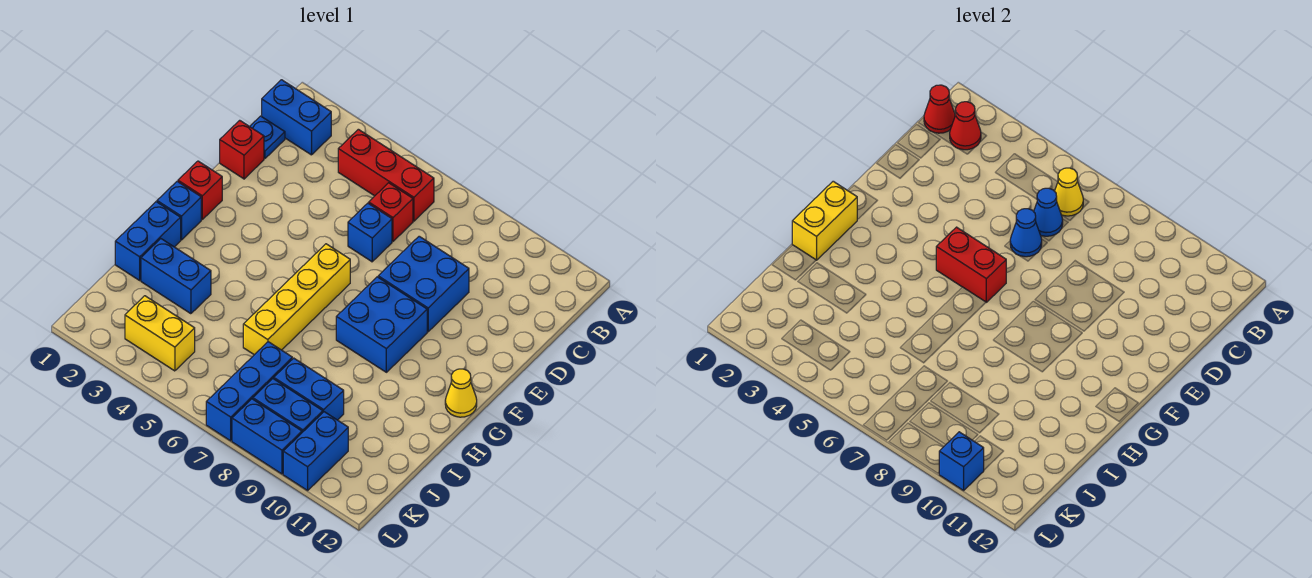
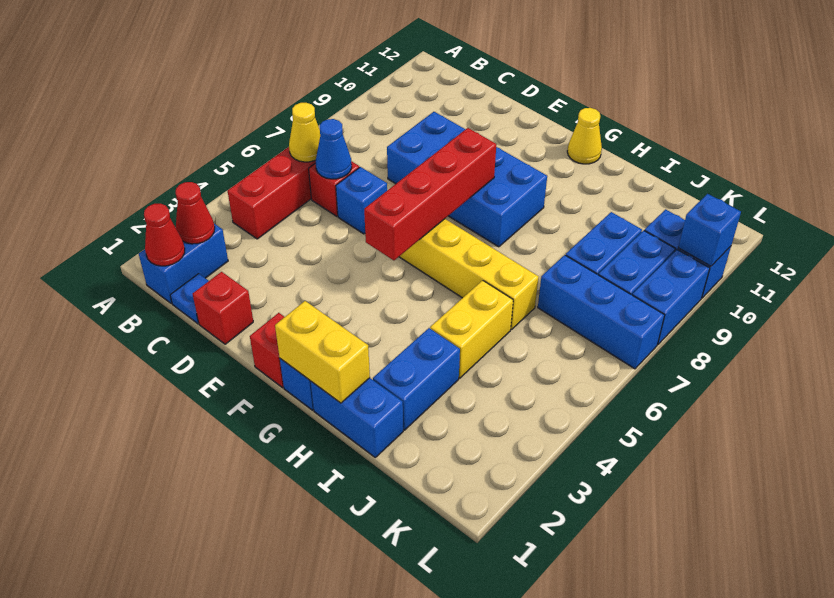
blue cone D6 level 2 -> none
red brick F5:F6 level 2 -> red brick F5:F8 level 2
yellow brick K3:K4 level 1 -> yellow brick I4:I5 level 1

